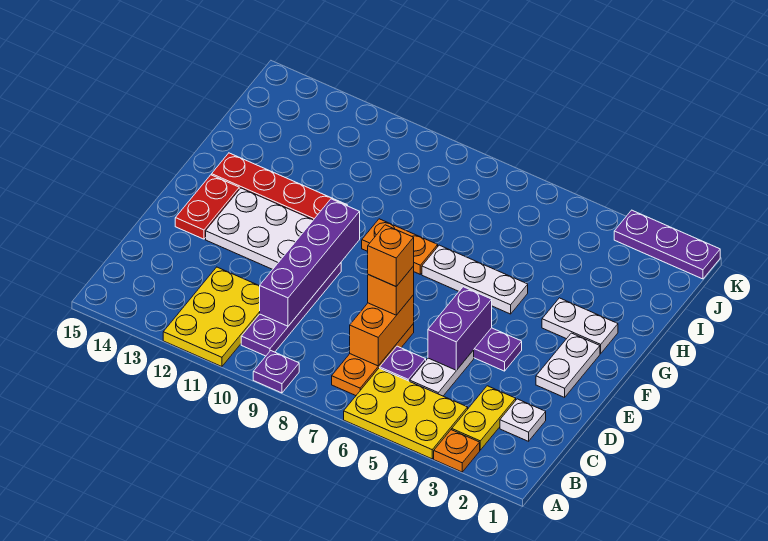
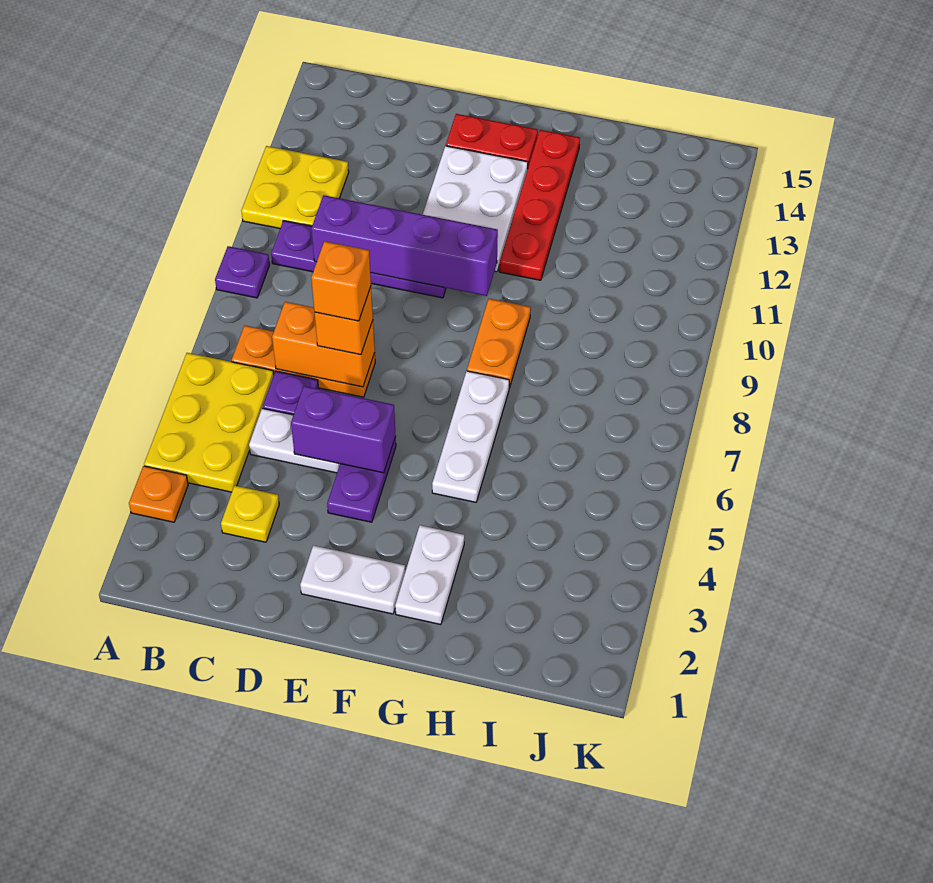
yellow plate A11:C12 level 1 -> yellow plate A11:B12 level 1
yellow plate B3:C3 level 1 -> yellow plate C3 level 1
white plate C2 level 1 -> none
purple plate K1:K3 level 1 -> none

